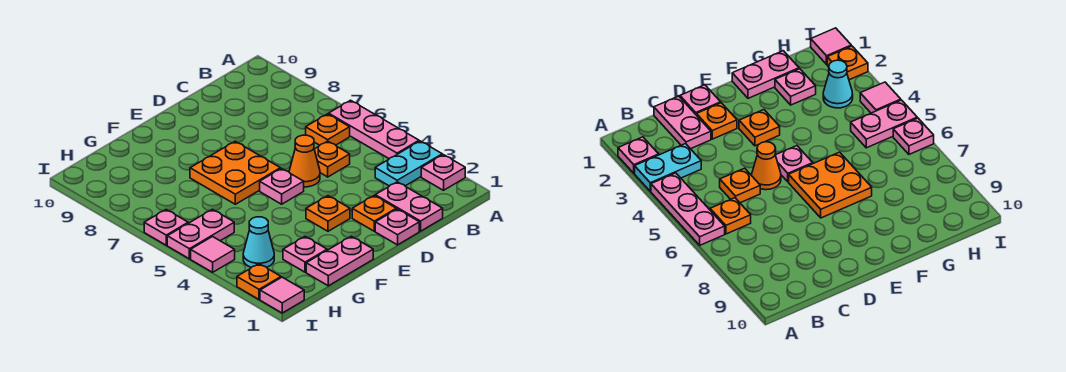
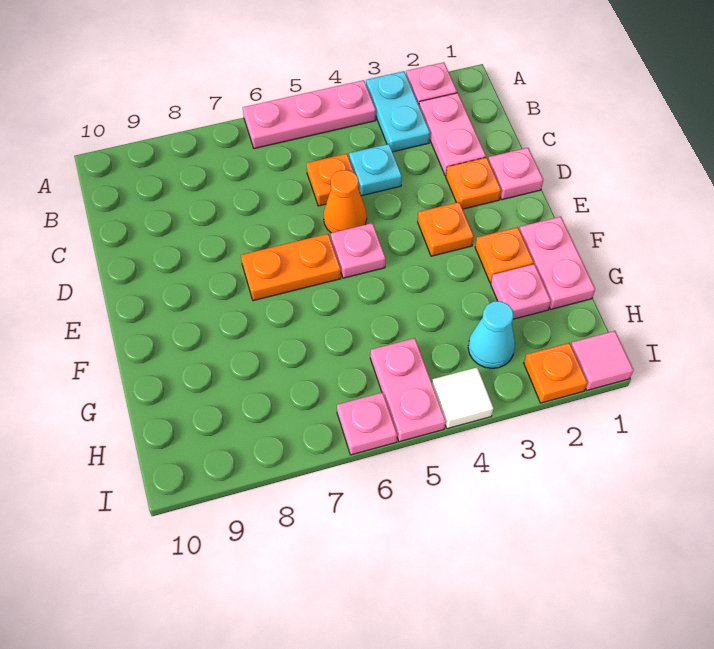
orange plate B6 level 1 -> orange plate F2 level 1
pink plate C1:C2 level 1 -> pink plate B2:C2 level 1
none -> cyan plate C4 level 1
orange plate E6:F7 level 1 -> orange plate E6:E7 level 1
pink tile I4 level 1 -> white tile I4 level 1

